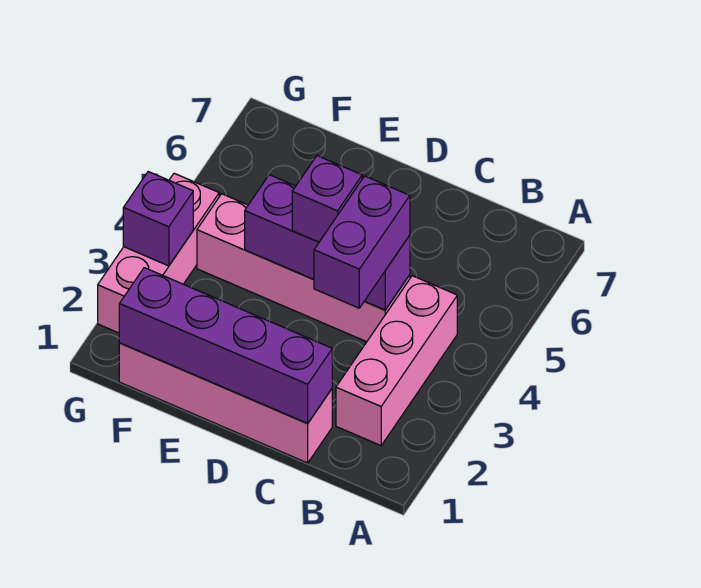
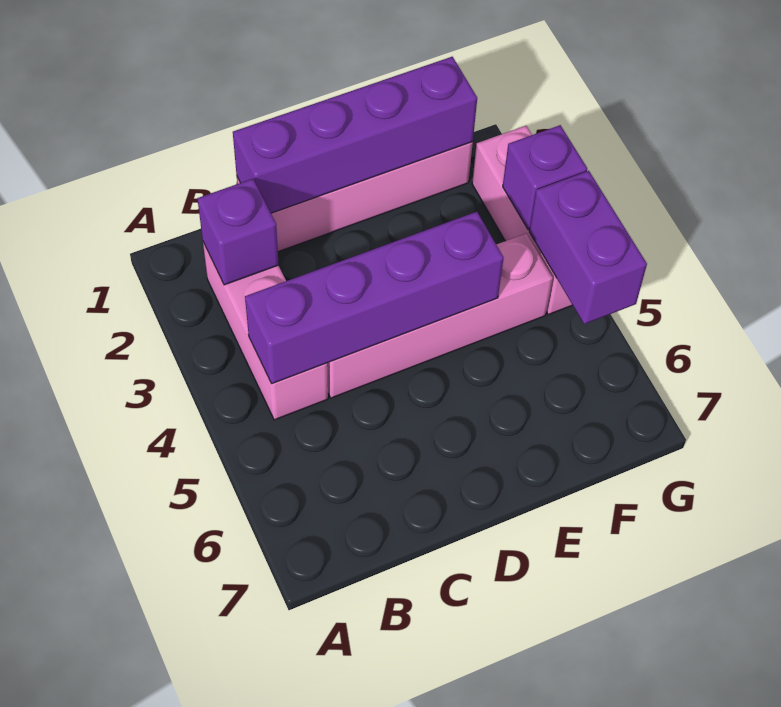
purple brick C3:C4 level 3 -> purple brick G4:G5 level 2
purple brick C4:E4 level 2 -> purple brick B4:E4 level 2
purple brick D4 level 3 -> purple brick B2 level 2

